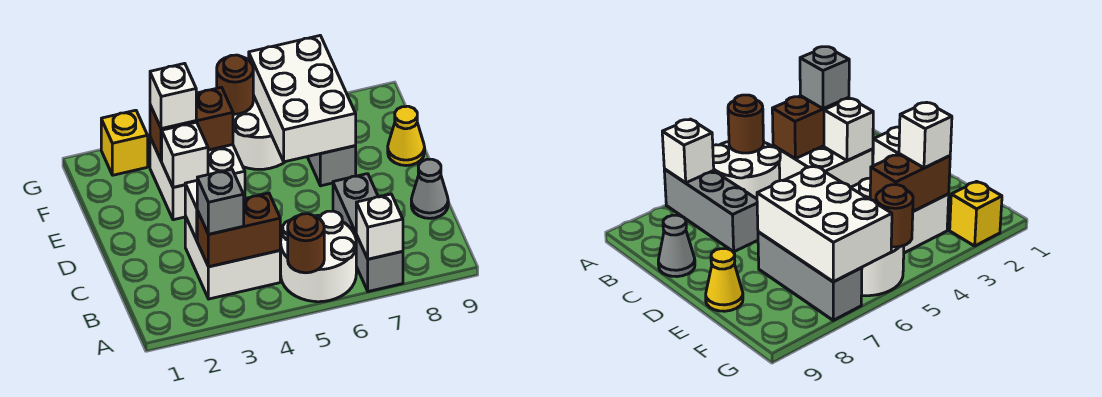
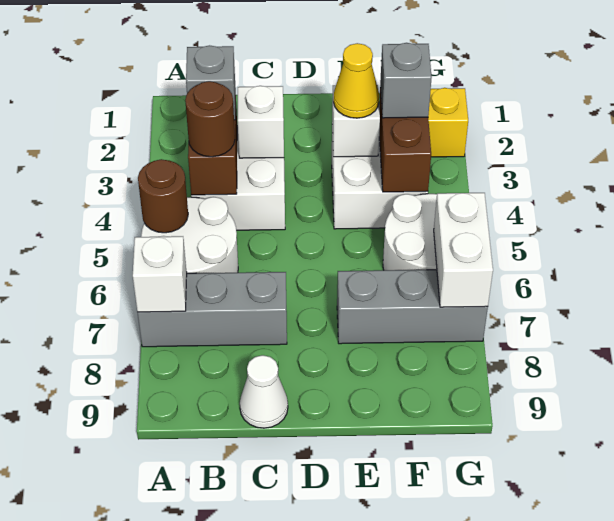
grey cone C9 level 1 -> white cone C9 level 1
white brick E6:G7 level 2 -> white brick G6:G7 level 2
yellow cone E9 level 1 -> yellow cone E3 level 3
white brick F3 level 3 -> grey brick F3 level 3
brown round brick G5 level 2 -> brown round brick B4 level 3

